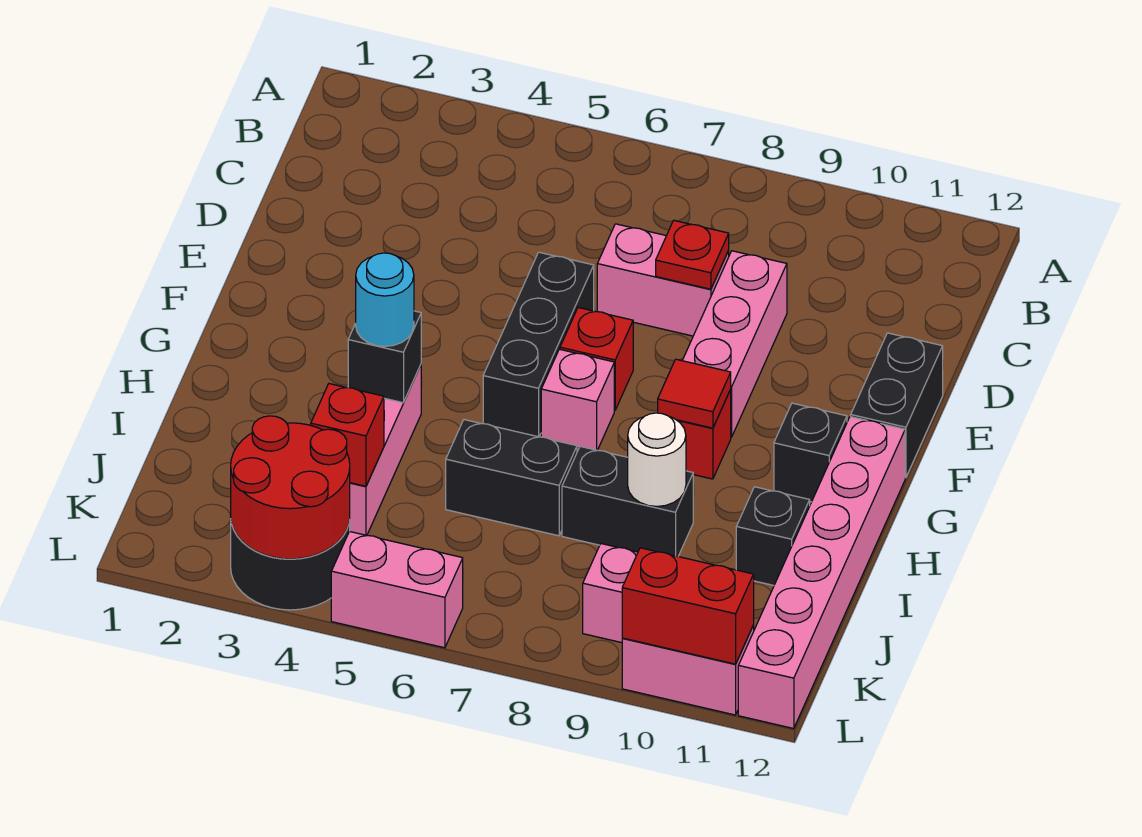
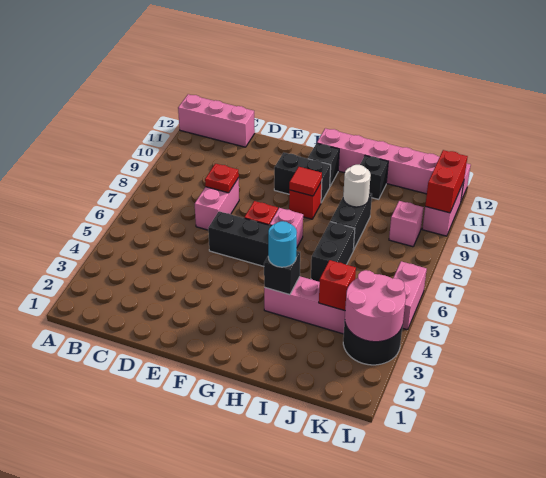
pink brick D9:F9 level 1 -> pink brick A12:C12 level 1
black brick E12:F12 level 1 -> black brick F10:G10 level 1
red round brick K3:L4 level 2 -> pink round brick K3:L4 level 2

